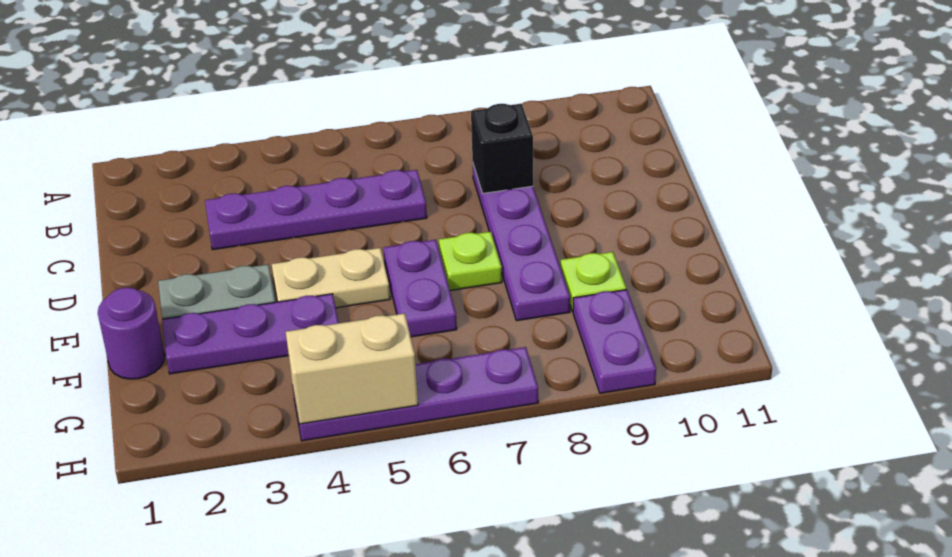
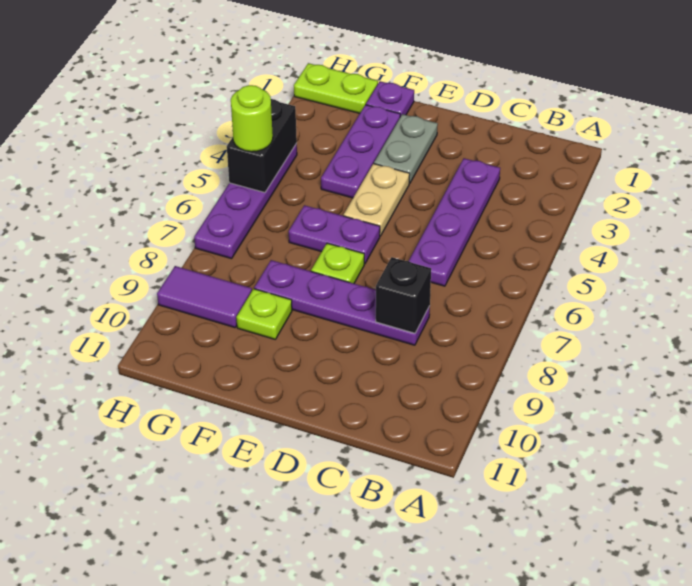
purple round brick F1 level 1 -> purple plate F1 level 1
none -> lime plate G1:H1 level 1
purple plate G9:H9 level 1 -> purple tile G9:H9 level 1
tan brick H4:H5 level 2 -> black brick H4:H5 level 2
none -> lime round brick H5 level 3

